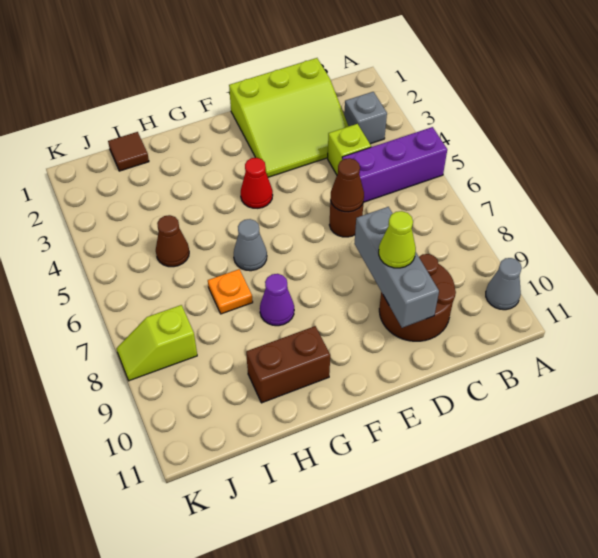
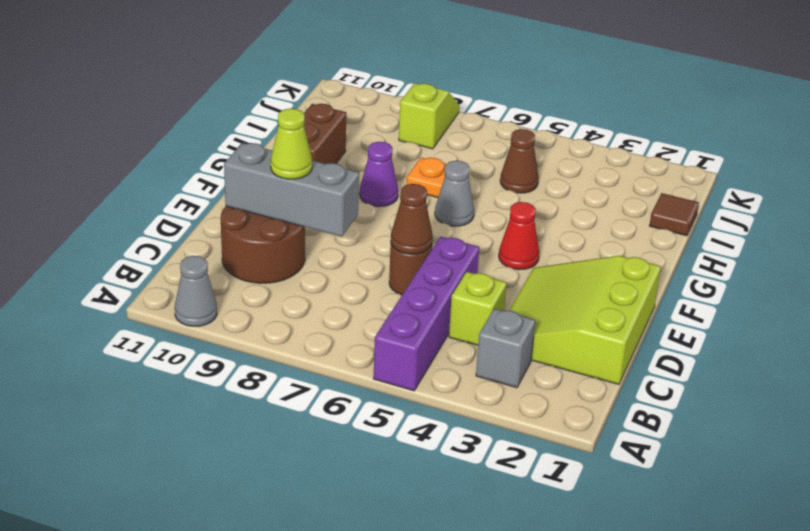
purple brick A5:C5 level 1 -> purple brick A5:D5 level 1

